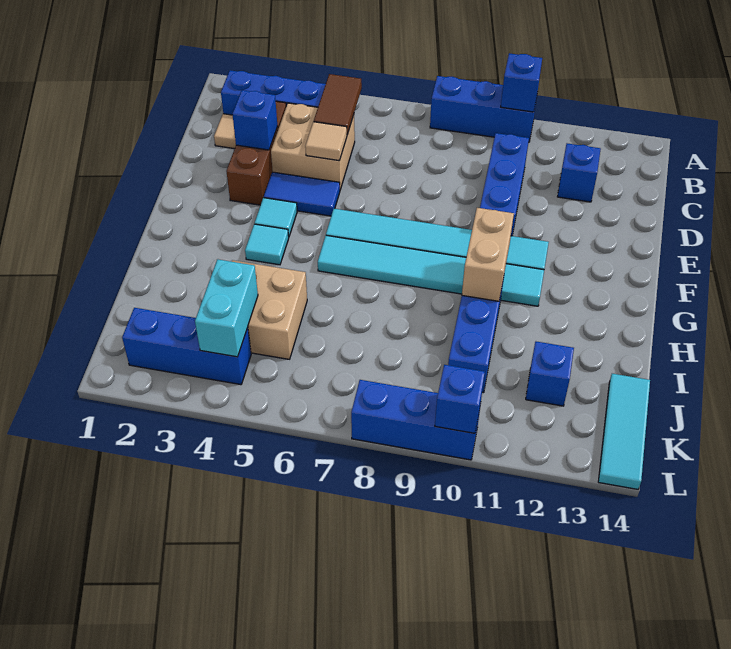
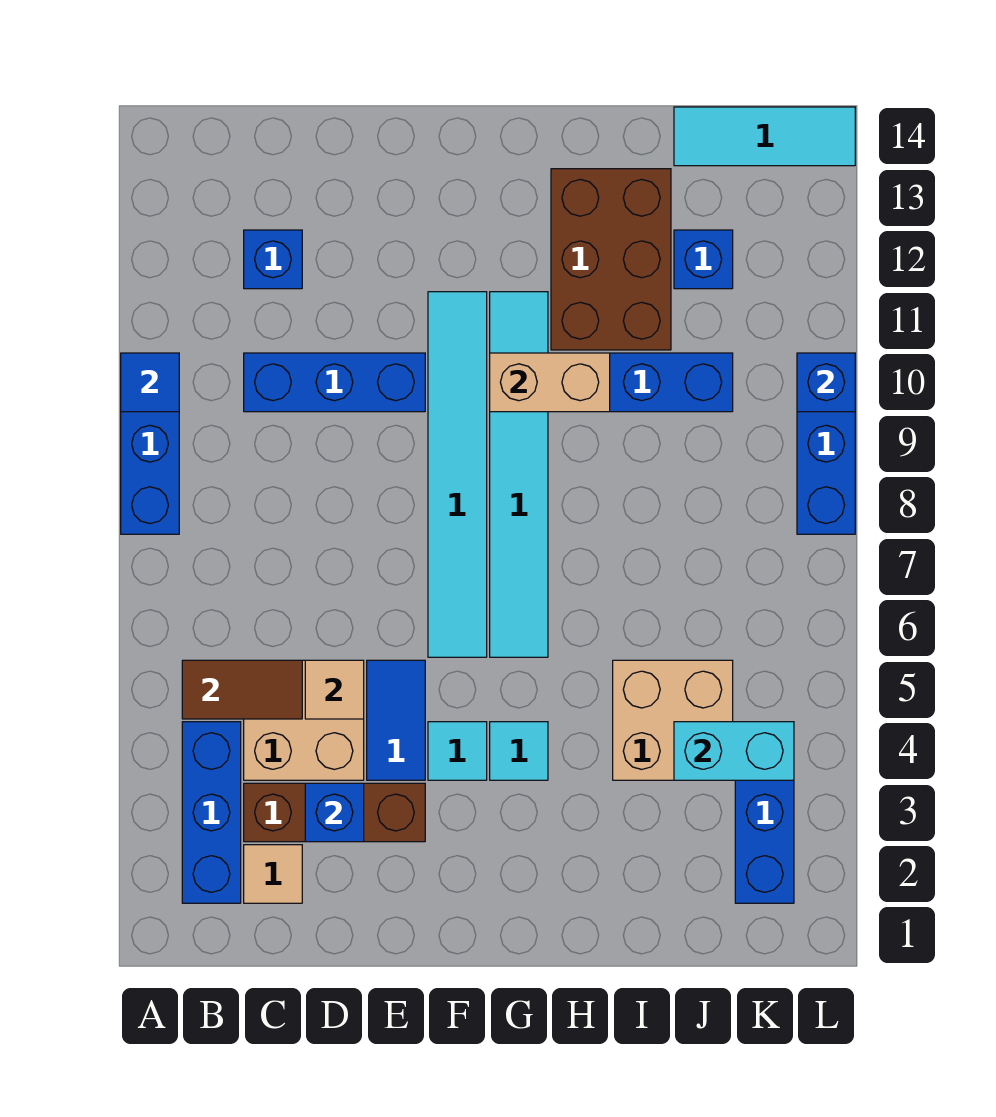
blue brick A10 level 2 -> blue tile A10 level 2
none -> brown brick H11:I13 level 1

